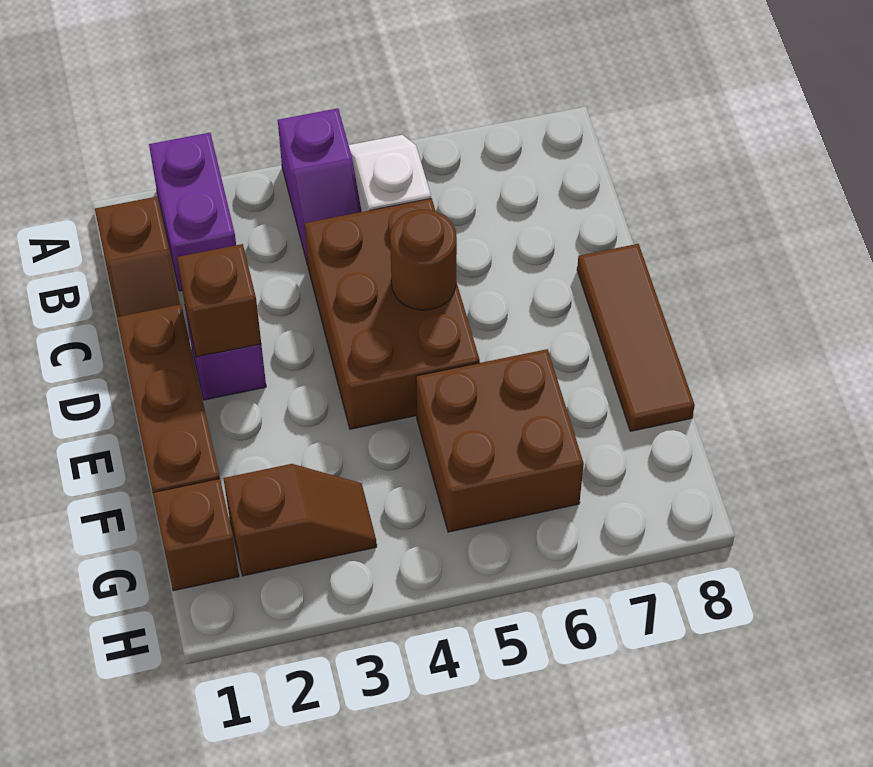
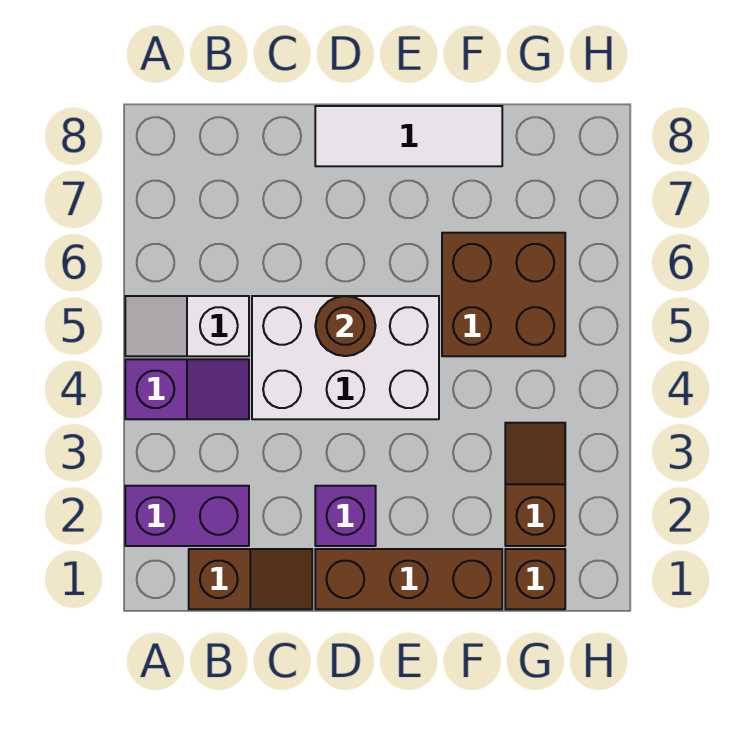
brown brick C4:E5 level 1 -> white brick C4:E5 level 1
brown brick D2 level 2 -> none
brown tile D8:F8 level 1 -> white tile D8:F8 level 1

